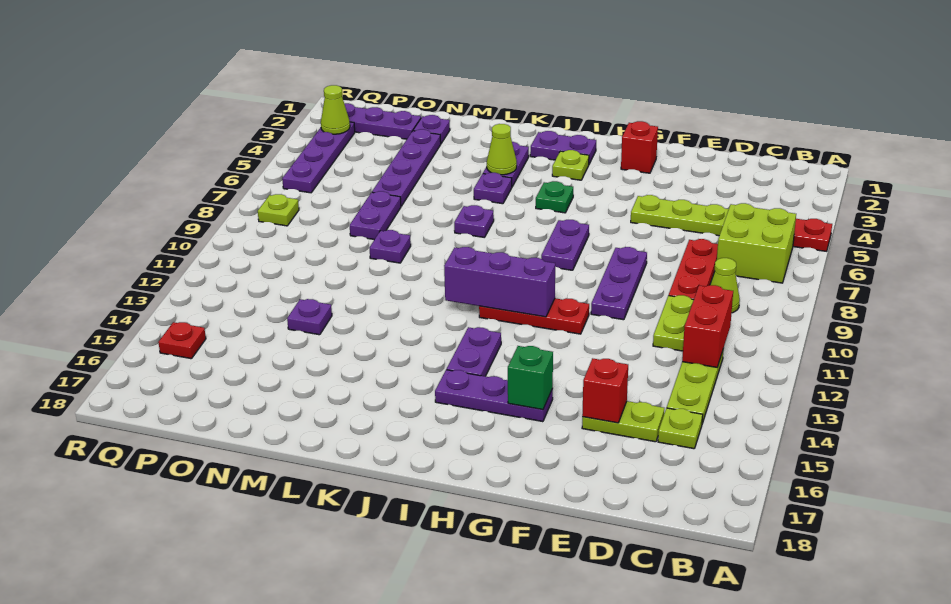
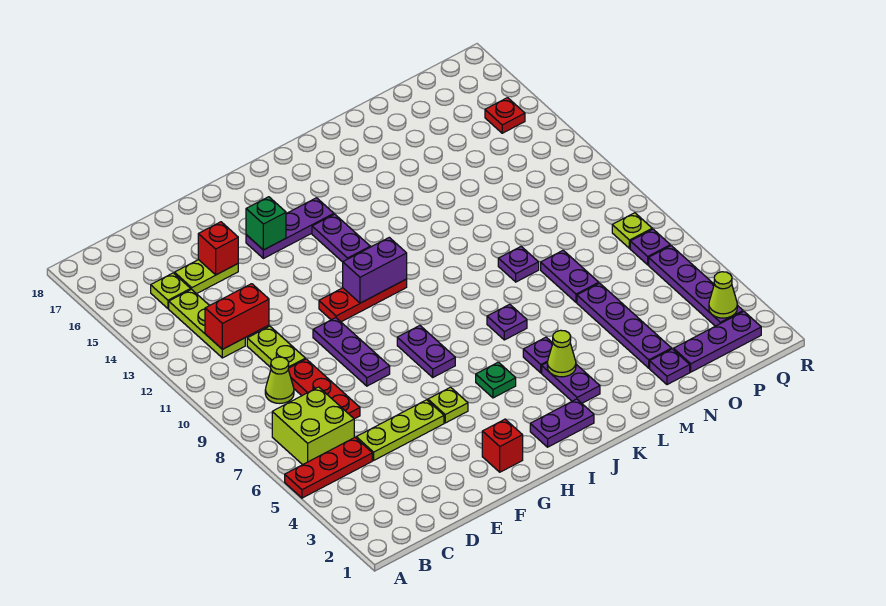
red brick C11:C12 level 2 -> red brick C12:D12 level 2
purple brick H11:J11 level 2 -> purple brick H11:I11 level 2
lime plate I3 level 1 -> lime plate G5 level 1
purple plate N13 level 1 -> purple plate Q7 level 1

